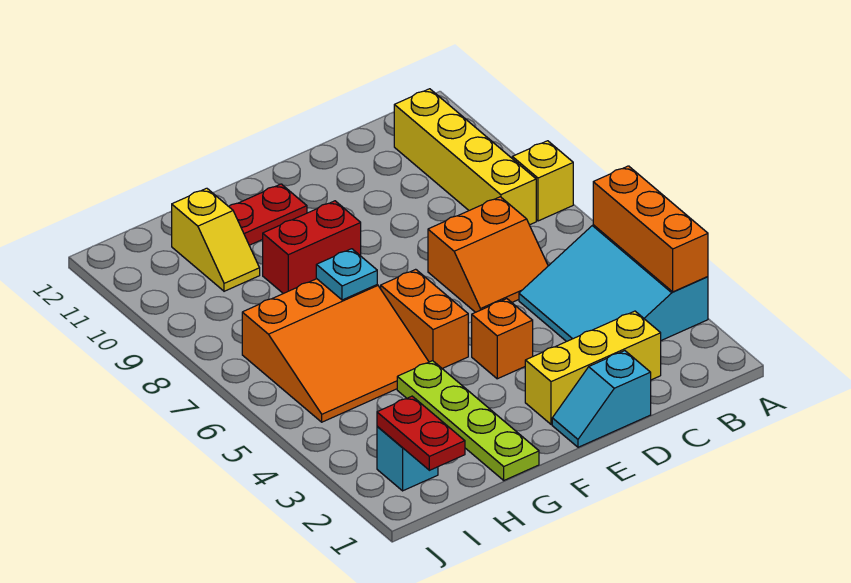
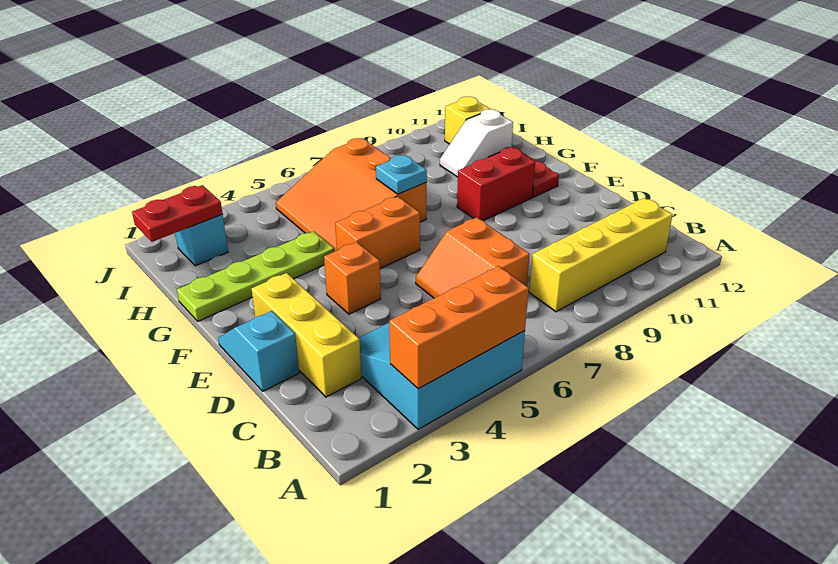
yellow brick A8 level 1 -> yellow brick I11 level 1
red brick F9:G9 level 1 -> red brick F9:F10 level 1
yellow slope H10:H11 level 1 top 11 -> white slope H10:H11 level 1 top 11

